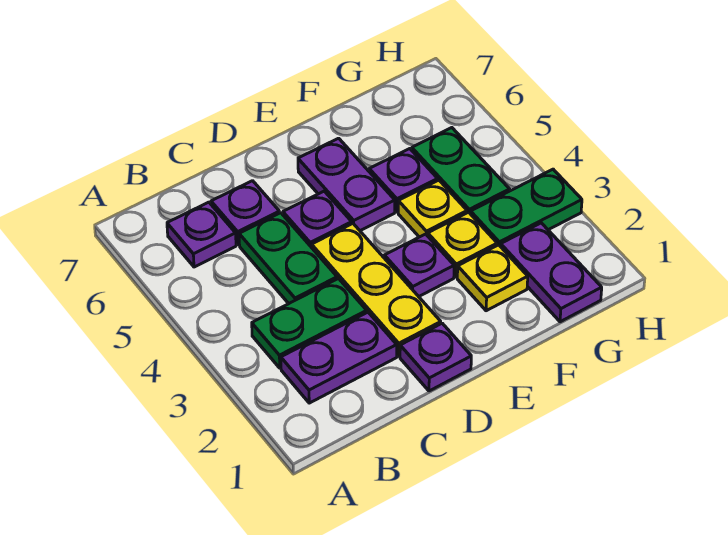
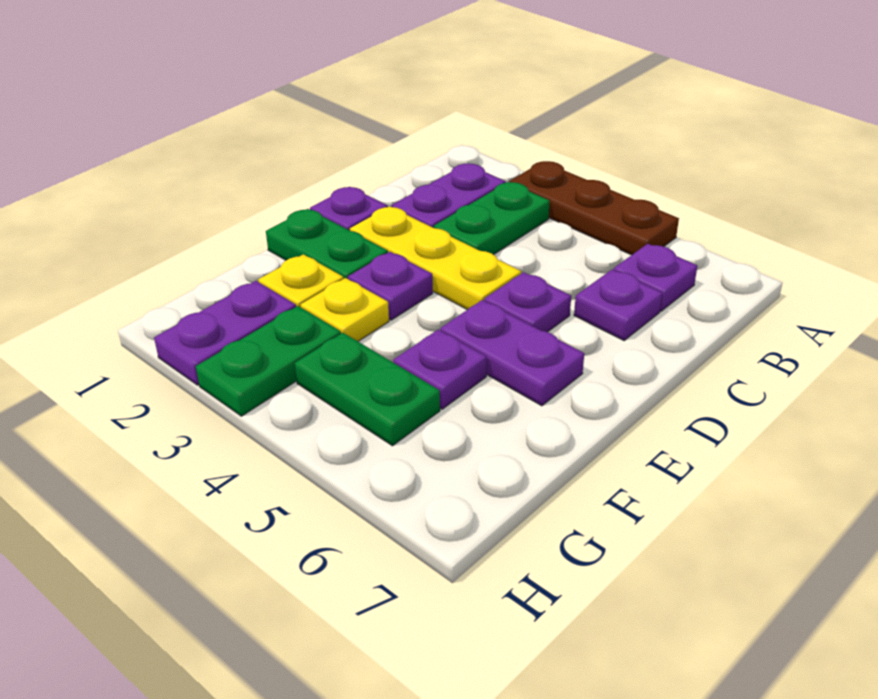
none -> brown plate A3:A5 level 1
green plate C4:C5 level 1 -> green plate E1:E2 level 1
yellow plate F4 level 1 -> none
purple plate G1:G2 level 1 -> purple plate G2:H2 level 1

